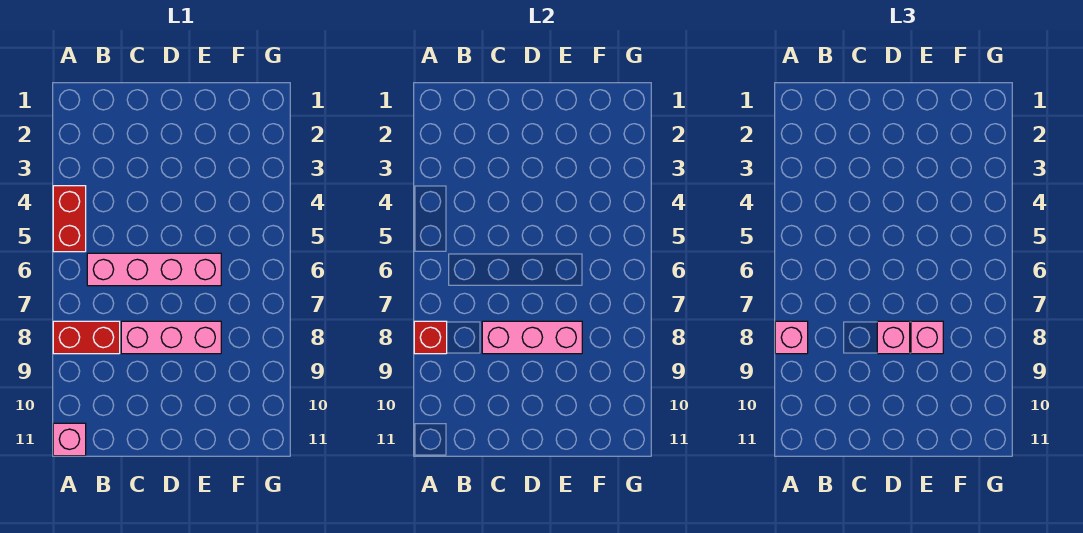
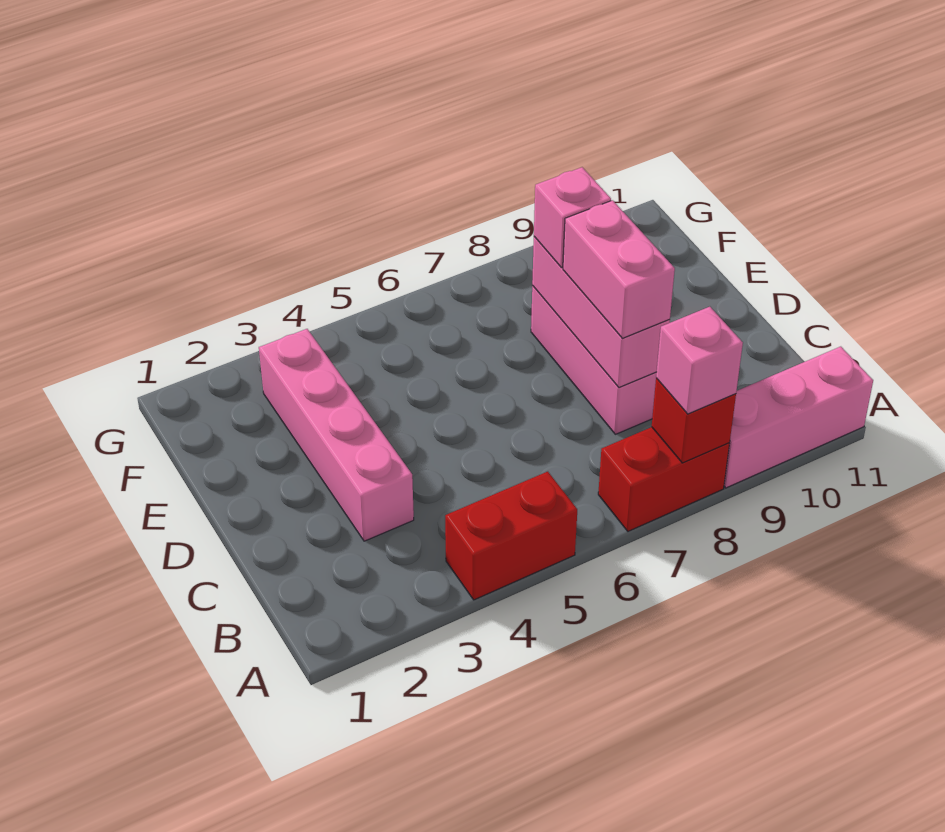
red brick A8:B8 level 1 -> red brick A7:A8 level 1
pink brick A11 level 1 -> pink brick A9:A11 level 1
pink brick B6:E6 level 1 -> pink brick C3:F3 level 1
pink brick D8 level 3 -> pink brick C8:D8 level 3

